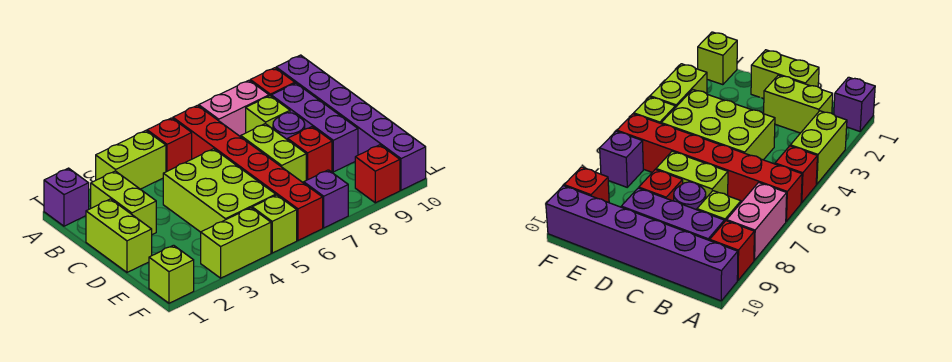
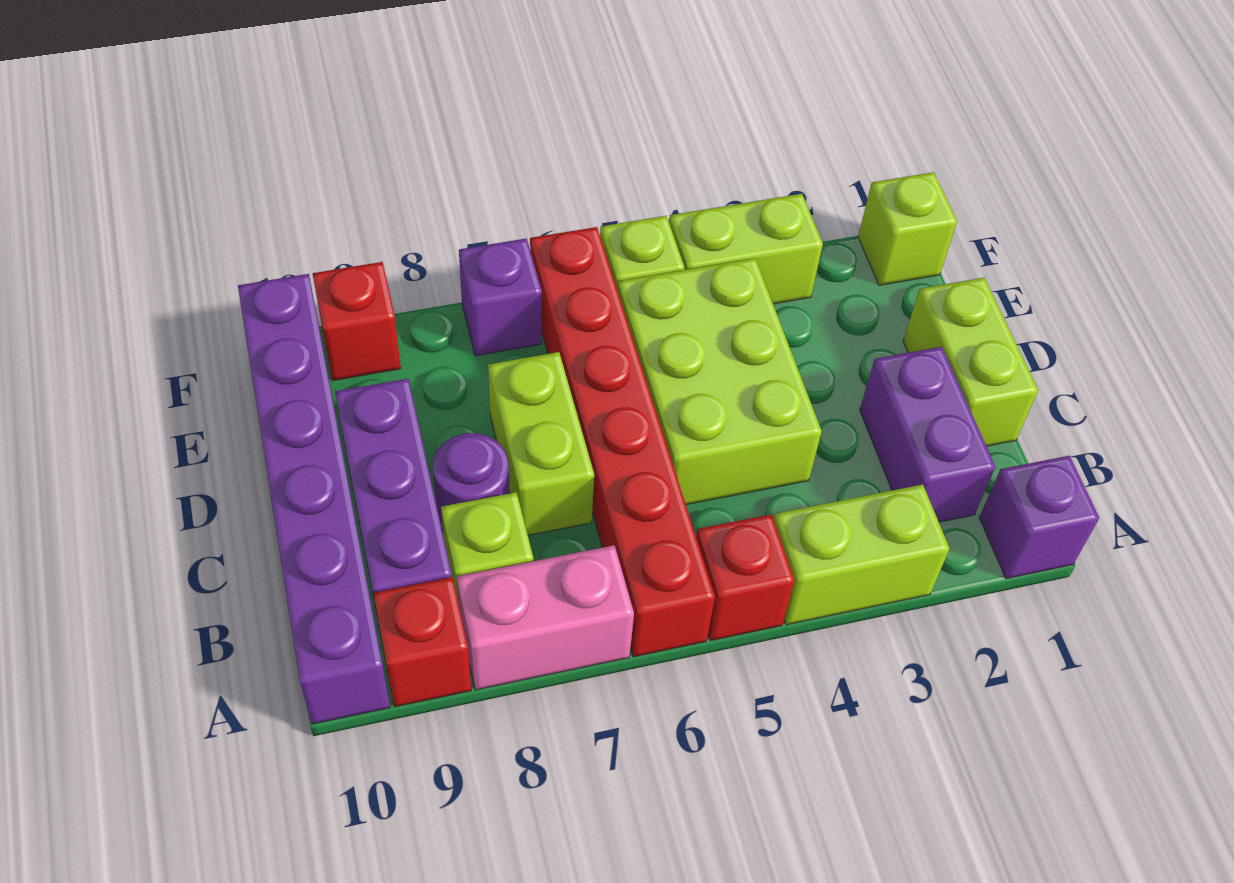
lime brick B2:C2 level 1 -> purple brick B2:C2 level 1
red brick D8 level 1 -> none

